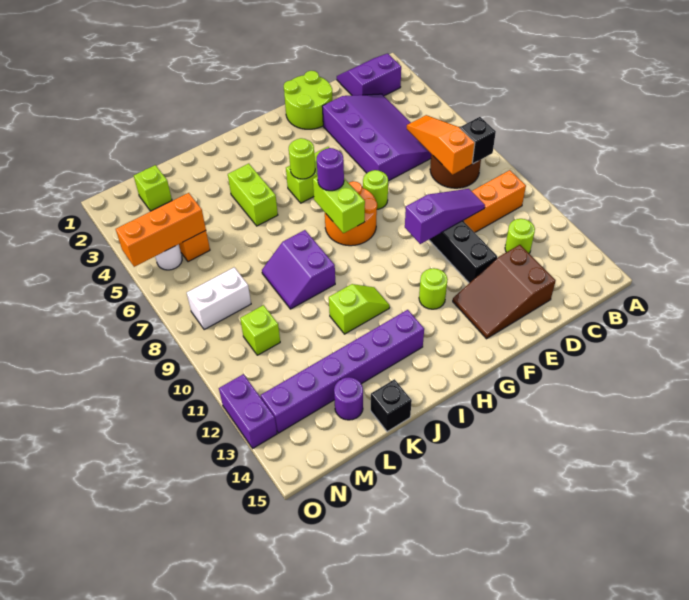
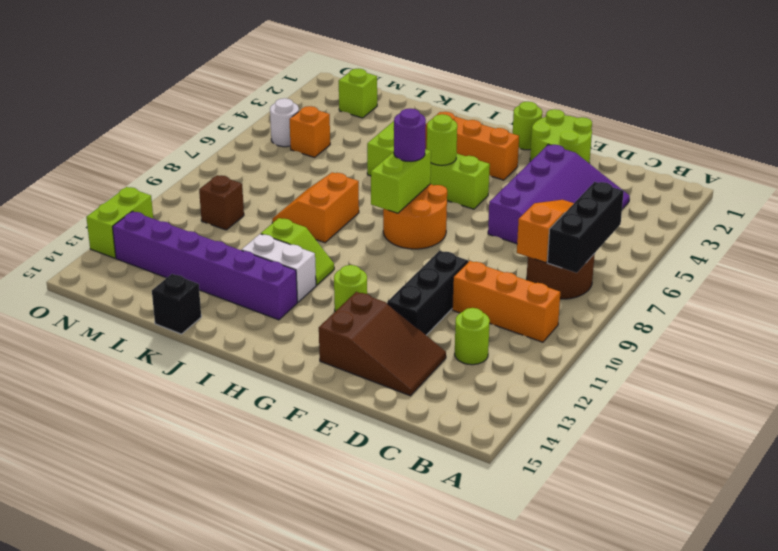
purple slope B1:C2 level 1 top 2 -> none
black brick B8 level 2 -> black brick B6:B8 level 2
purple slope D10:F10 level 2 top F -> none
brown slope D13:F14 level 1 top D -> brown slope D13:F14 level 1 top F
lime round brick F7 level 1 -> lime round brick G1 level 1
purple slope J8:K9 level 1 top J -> orange slope J8:K9 level 1 top J
purple round brick L14 level 1 -> none
orange brick M5:O5 level 2 -> orange brick G3:I3 level 1
white brick M8:N8 level 1 -> white brick I12:J12 level 1
lime brick M10 level 1 -> brown brick M10 level 1
purple brick O12:O13 level 1 -> lime brick O12:O13 level 1

